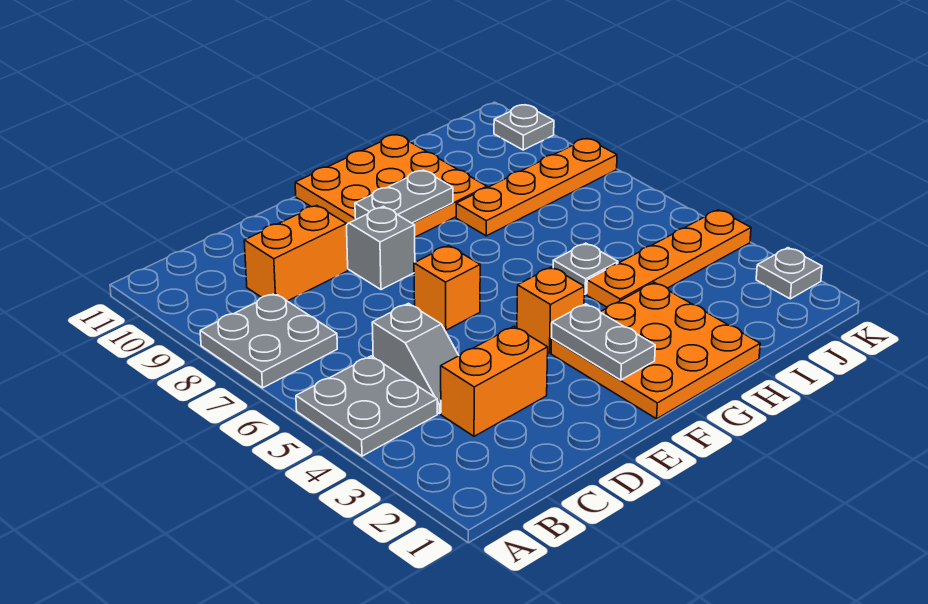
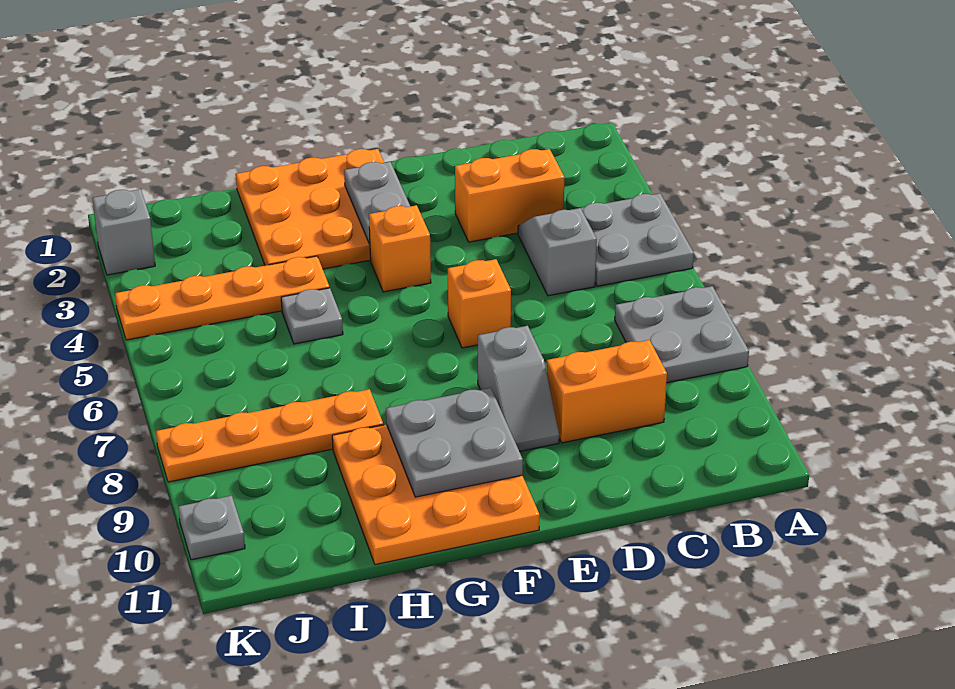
grey plate F9:G9 level 2 -> grey plate F9:G10 level 2
grey plate K2 level 1 -> grey brick K2 level 1

